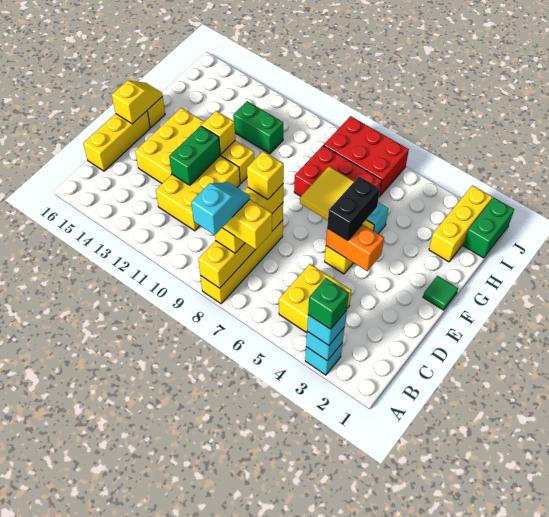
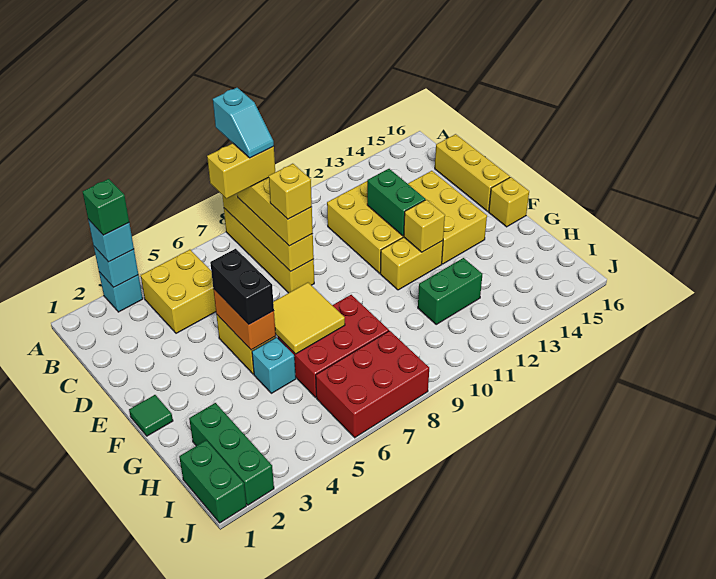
orange brick E4:E5 level 2 -> orange brick E5:F5 level 2
yellow slope E16:F16 level 2 top E -> none
yellow brick H2:J2 level 1 -> green brick H2:J2 level 1

